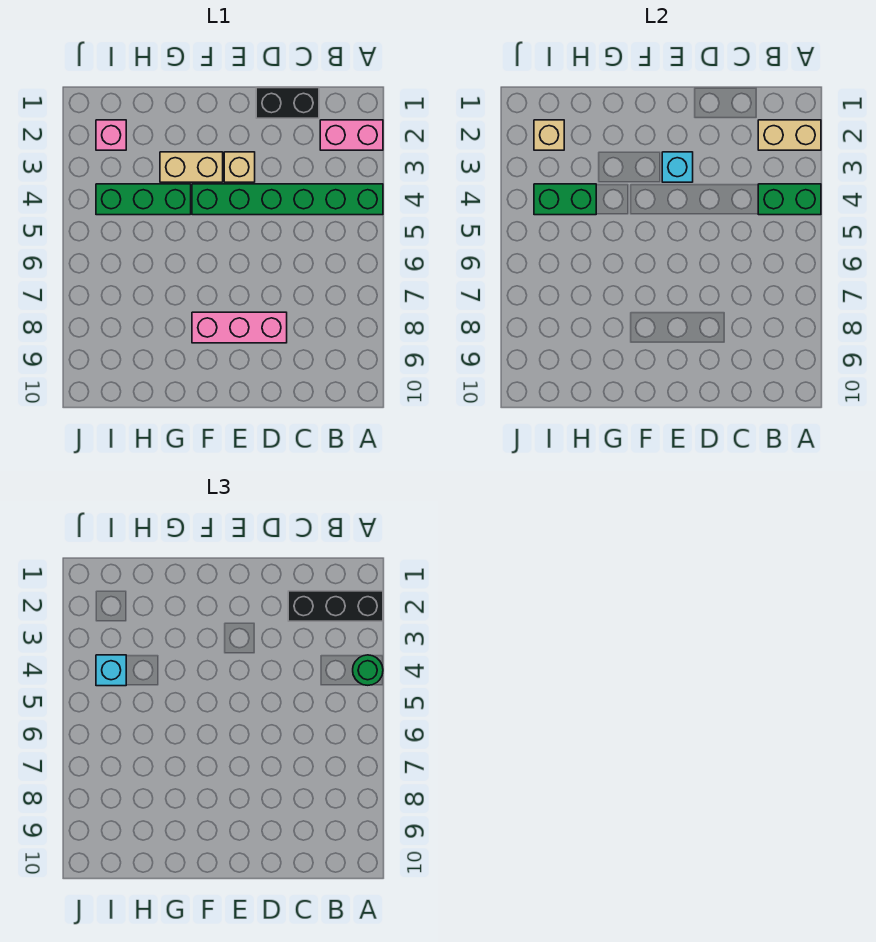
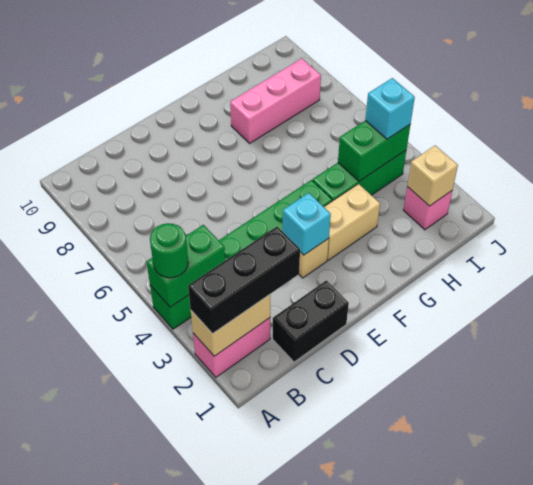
pink brick D8:F8 level 1 -> pink brick G8:I8 level 1

